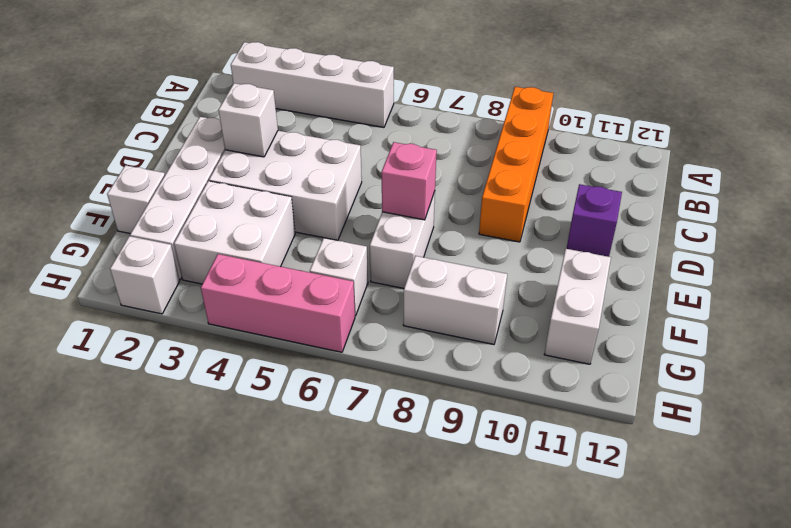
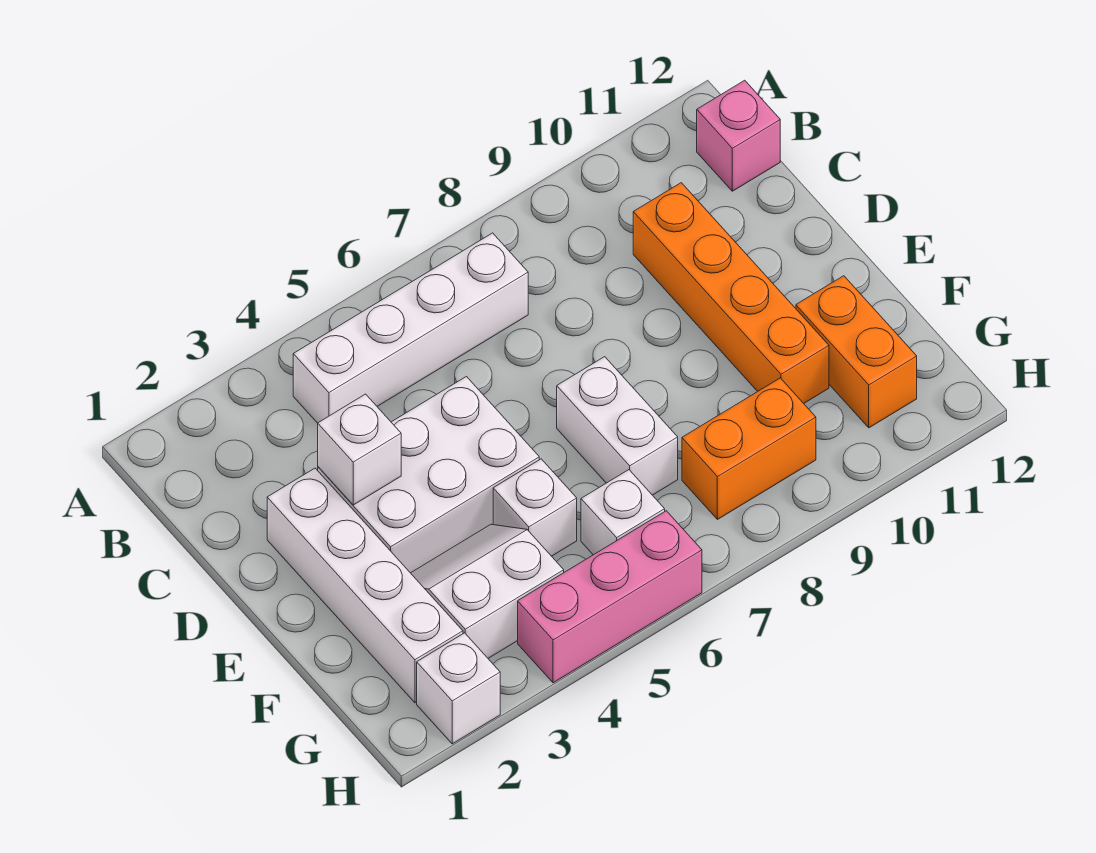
white brick A2:A5 level 1 -> white brick B4:B7 level 1
orange brick A9:D9 level 1 -> orange brick C10:F10 level 1
purple brick D11 level 1 -> none
pink brick E7 level 2 -> pink brick B12 level 1
white brick F1 level 1 -> white brick F5 level 1
white brick F3:G4 level 1 -> white slope F3:G4 level 1 top G
white brick F11:G11 level 1 -> orange brick F11:G11 level 1
white brick G8:G9 level 1 -> orange brick G8:G9 level 1

